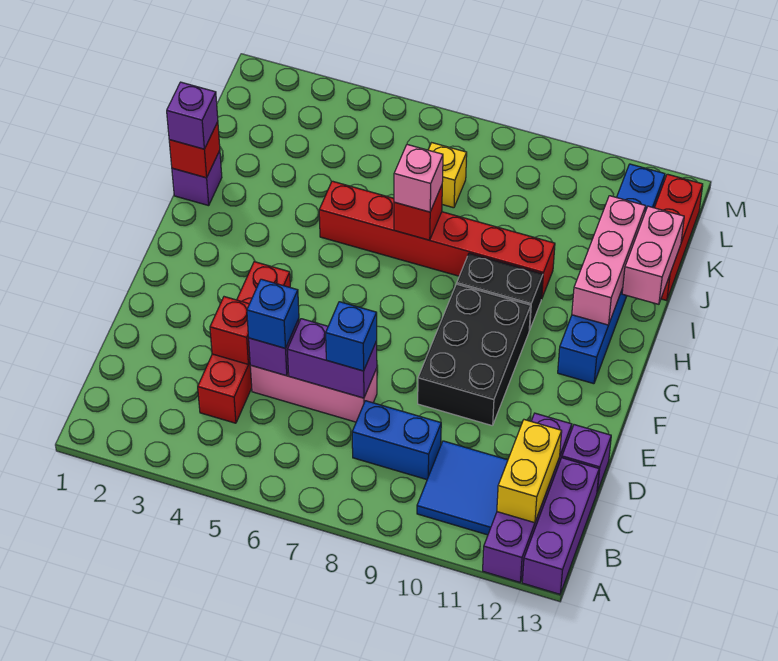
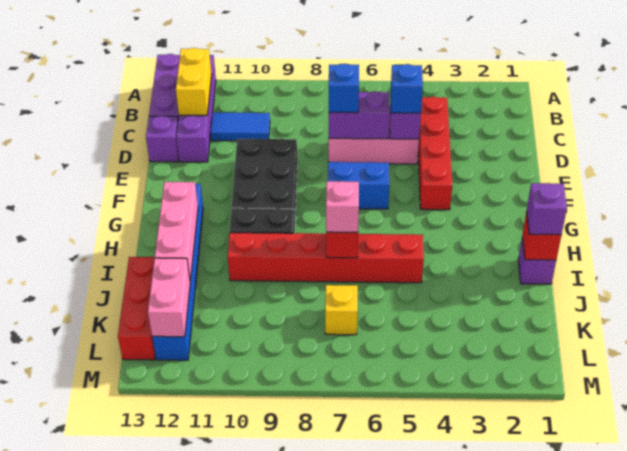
blue tile B10:C11 level 1 -> blue tile C10:C11 level 1
blue brick C8:C9 level 1 -> blue brick F6:F7 level 1
red brick D4 level 2 -> none
pink brick I13:J13 level 2 -> pink brick K12:L12 level 2

